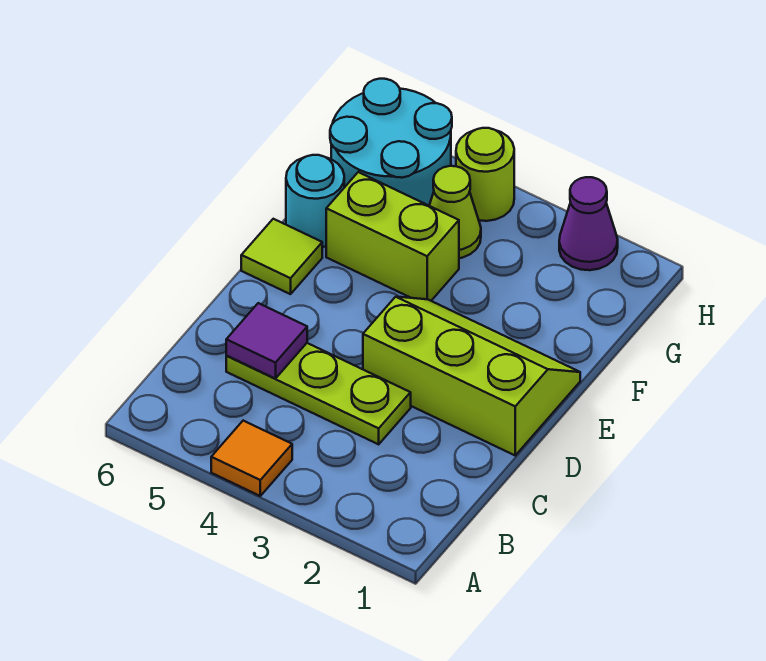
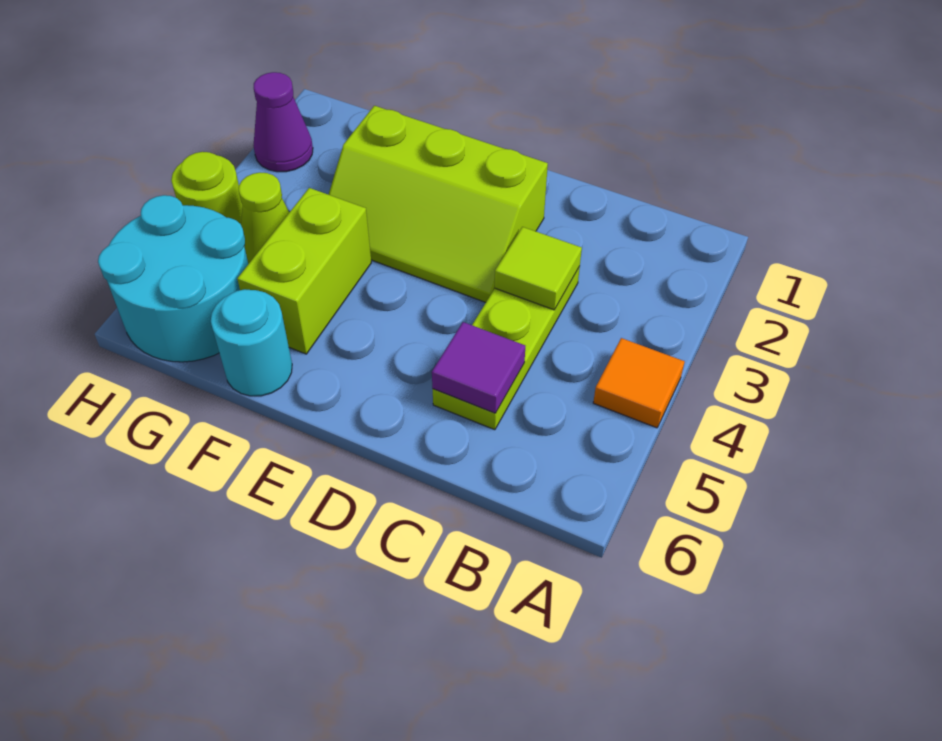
lime slope D1:E3 level 1 top D -> lime slope D2:F3 level 1 top 2
lime tile E6 level 1 -> lime tile C3 level 2

